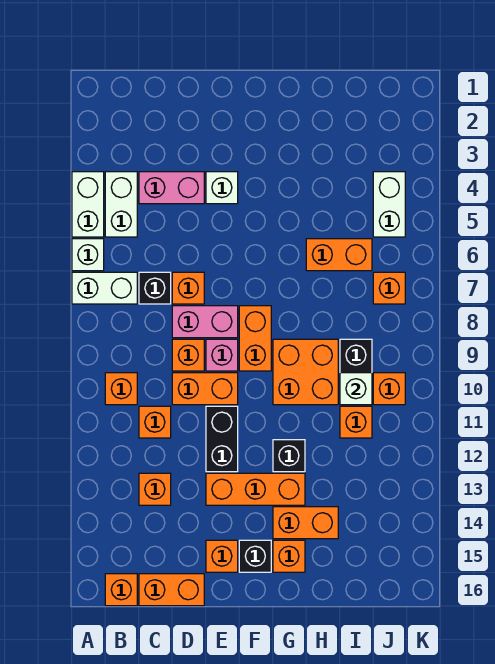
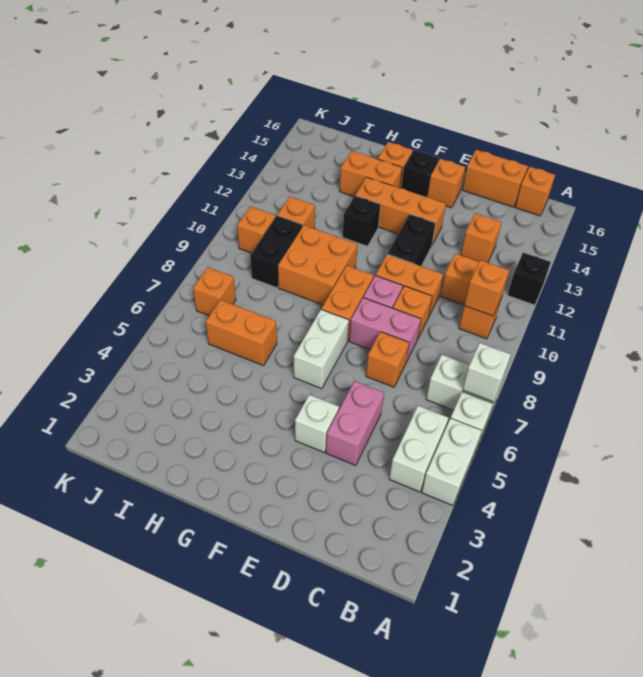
none -> orange brick B10 level 2
pink brick C4:D4 level 1 -> pink brick D4:D5 level 1
black brick C7 level 1 -> black brick A12 level 1
white brick I10 level 2 -> white brick A7 level 2
white brick J4:J5 level 1 -> white brick F6:F7 level 1

